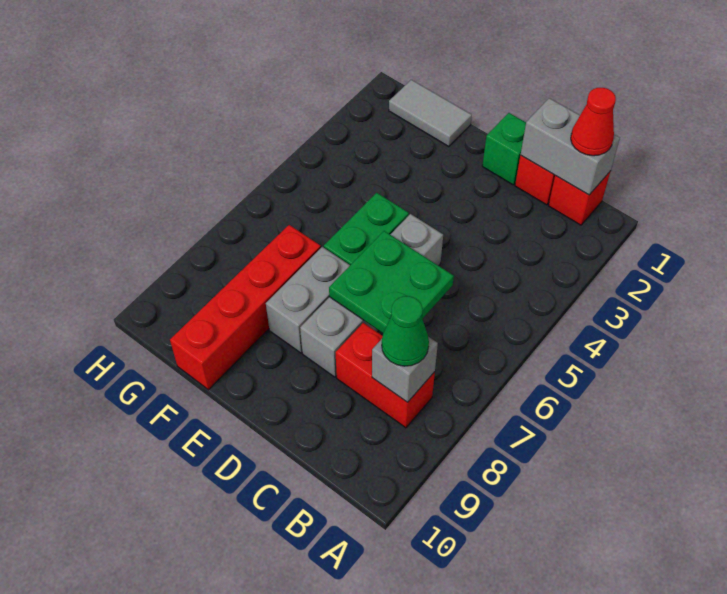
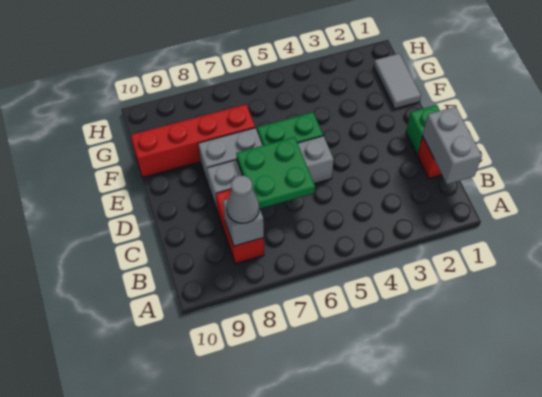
red brick B1 level 1 -> none
red cone B1 level 3 -> none
green cone B8 level 3 -> grey cone B8 level 3

